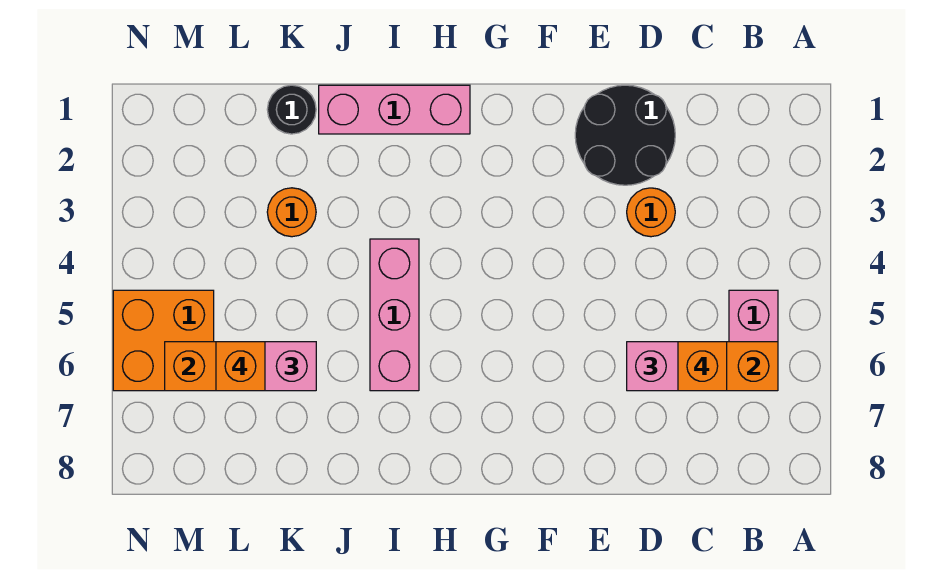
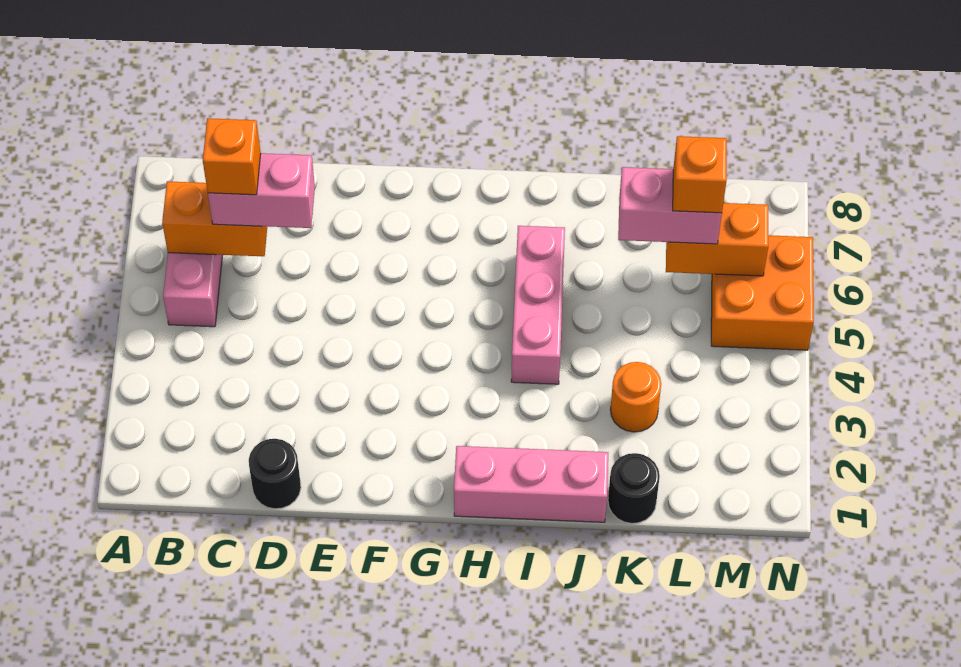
black round brick D1:E2 level 1 -> black round brick D1 level 1
orange round brick D3 level 1 -> none

